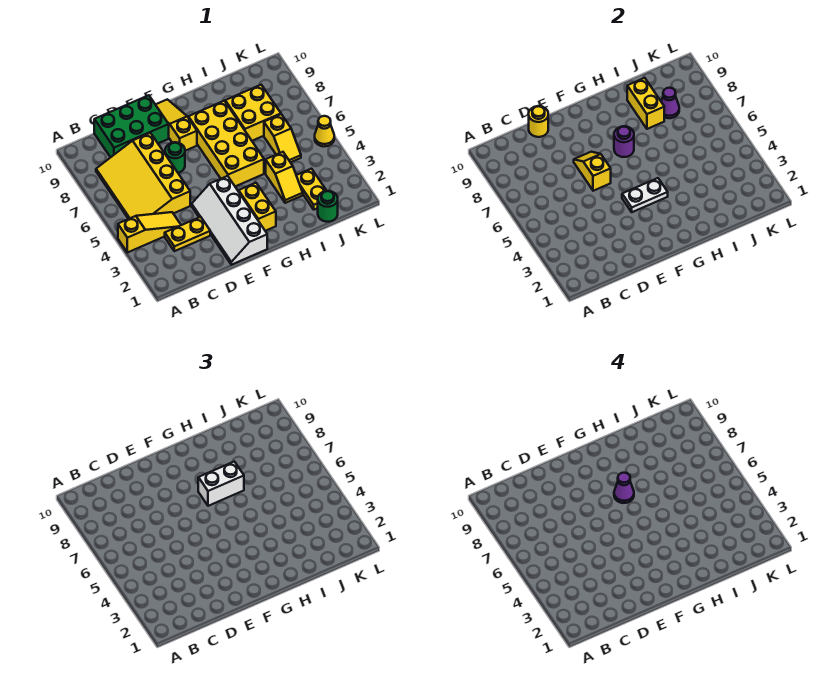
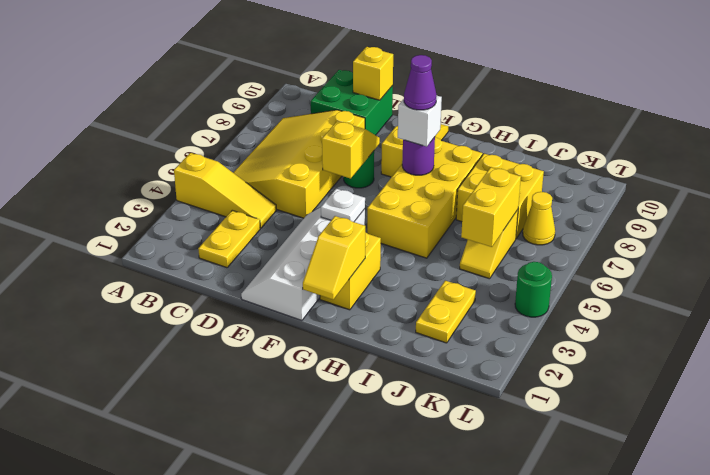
yellow plate C3:D3 level 1 -> yellow plate C2:C3 level 1
green brick C9:E10 level 1 -> green brick C9:D10 level 1
yellow round brick D10 level 2 -> yellow brick D10 level 2
white plate F4:G4 level 2 -> white plate F4 level 2
white brick G7:H7 level 3 -> white brick G7 level 3
yellow slope I3:I4 level 1 top 4 -> yellow slope G1:G2 level 2 top 2
yellow brick I8:I9 level 2 -> yellow brick J5:J6 level 2
green round brick J1 level 1 -> green round brick L4 level 1
purple cone J8 level 2 -> none
yellow cone L5 level 1 -> yellow cone K7 level 1

